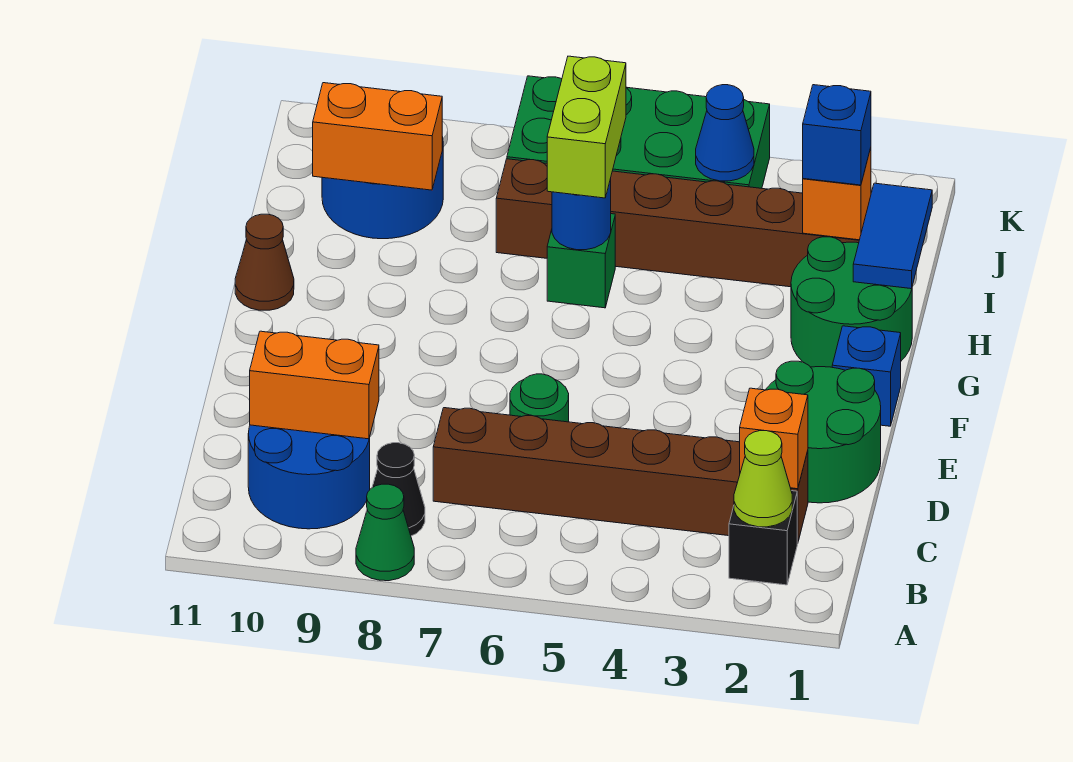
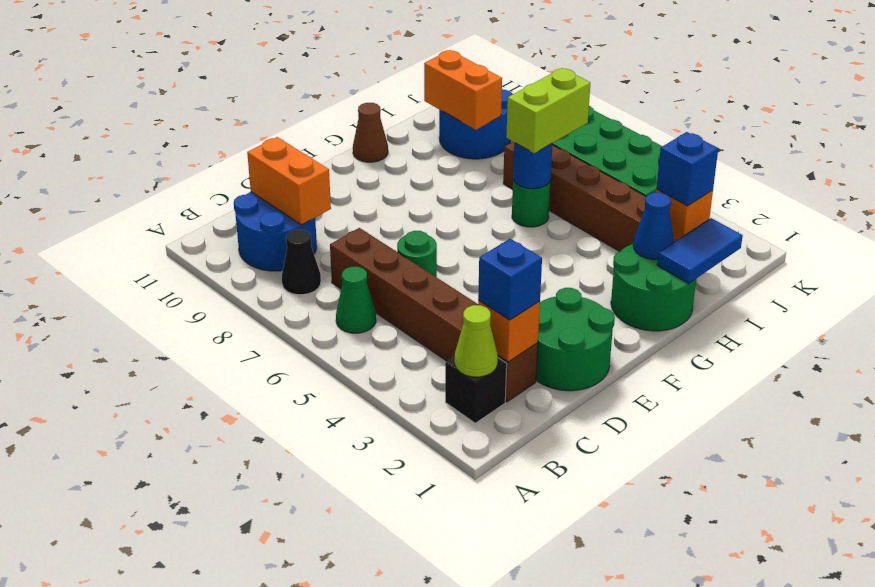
green cone A8 level 1 -> green cone B6 level 1
blue brick F1 level 1 -> blue brick C2 level 3
green brick H6 level 1 -> green round brick H6 level 1
blue cone J4 level 2 -> blue cone H2 level 2

